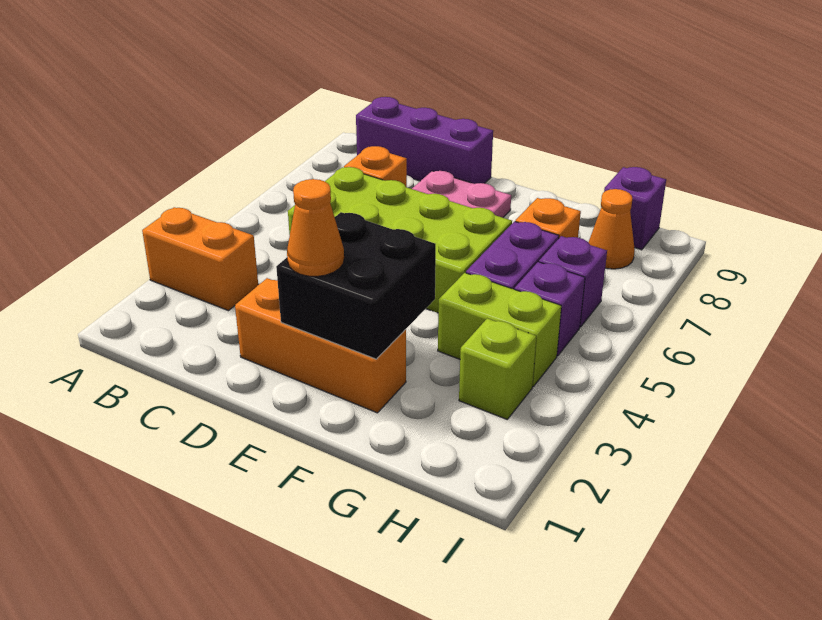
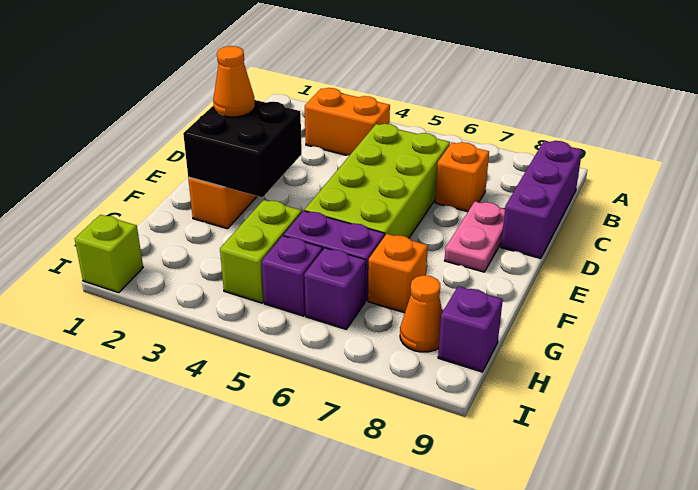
orange brick A3:B3 level 1 -> orange brick B3:B4 level 1
lime brick H3 level 1 -> lime brick I1 level 1

